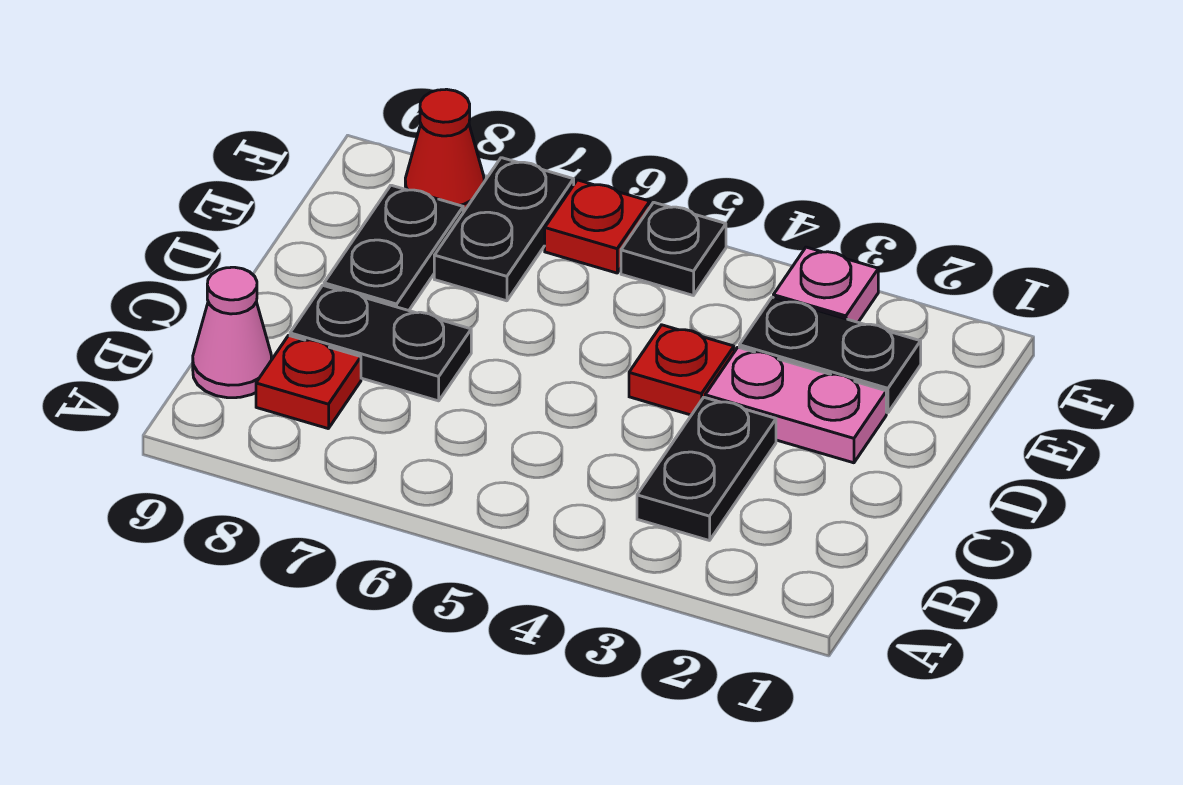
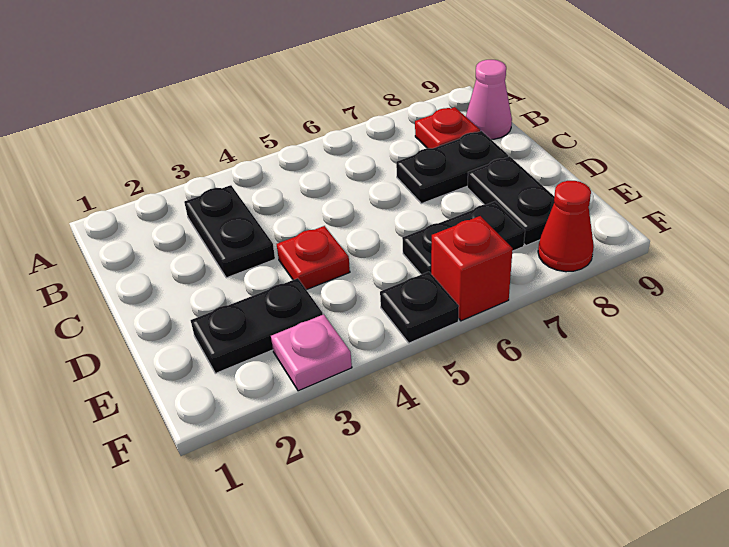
pink plate D2:D3 level 1 -> none
black plate E7:F7 level 1 -> black plate E6:E7 level 1
red plate F6 level 1 -> red brick F6 level 1

